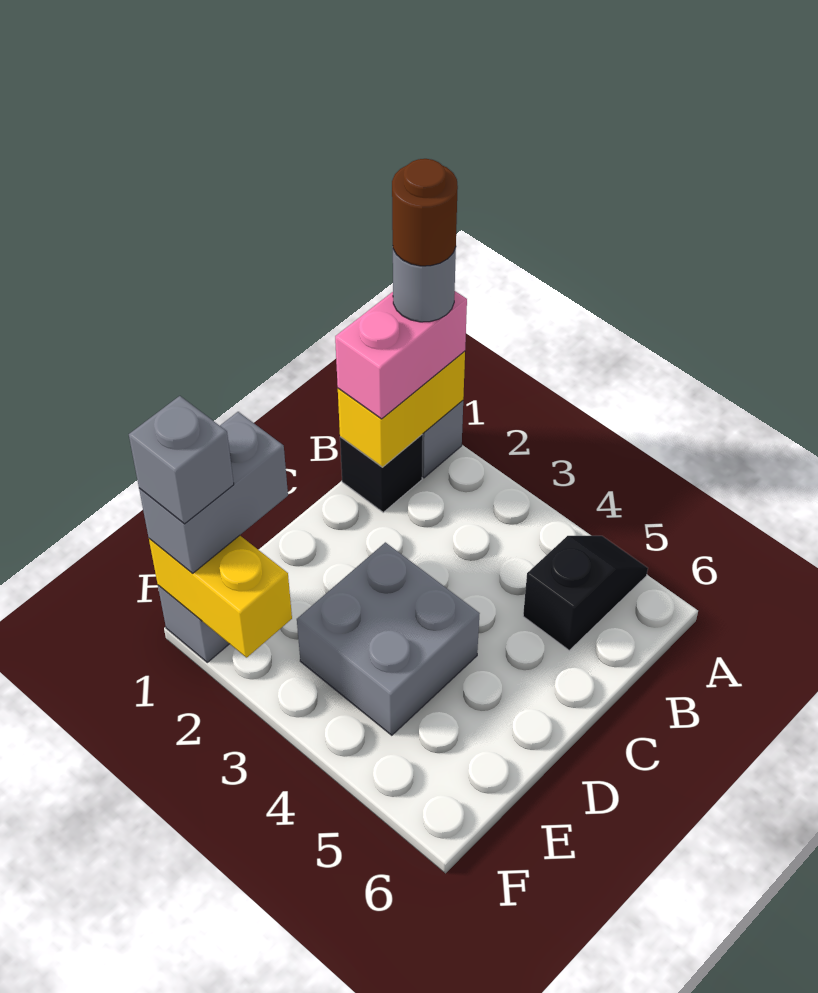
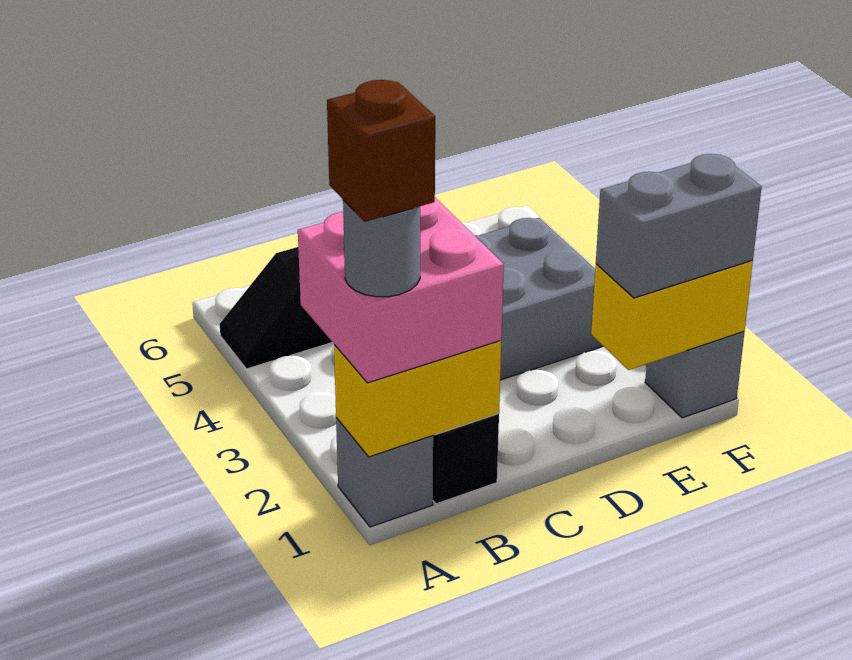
pink brick A1:B1 level 3 -> pink brick A1:B2 level 3
brown round brick A1 level 5 -> brown brick A1 level 5
yellow brick F1:F2 level 2 -> yellow brick E1:F1 level 2
grey brick F1 level 4 -> none

